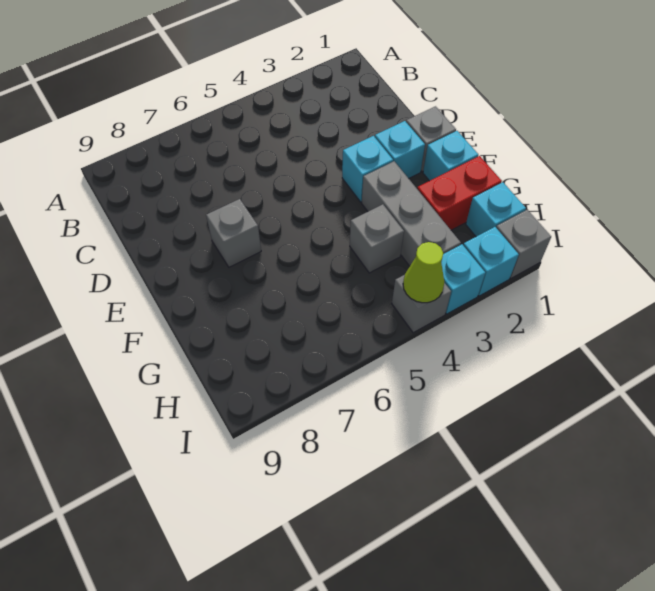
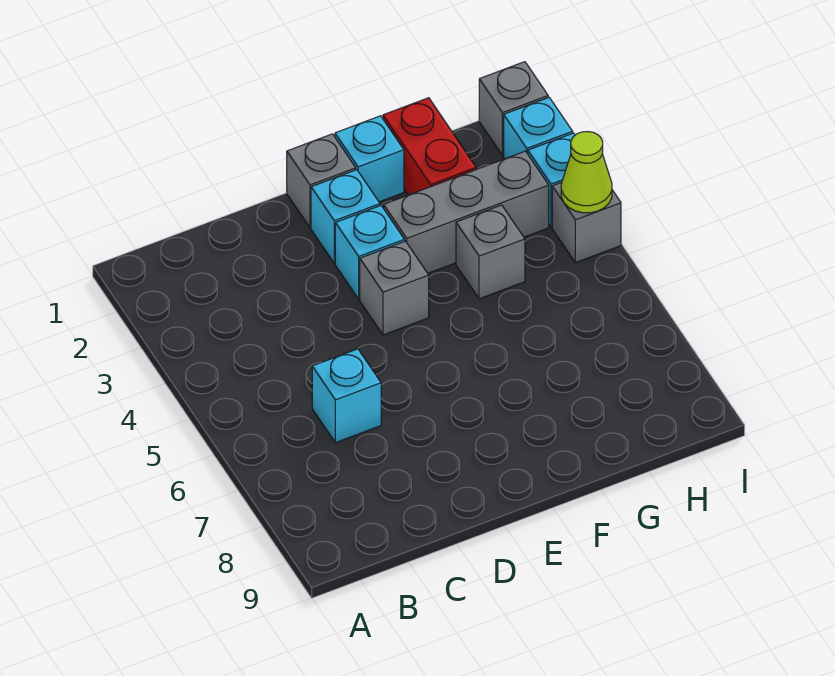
grey brick E7 level 1 -> grey brick E4 level 1
cyan brick H1 level 1 -> cyan brick C6 level 1

